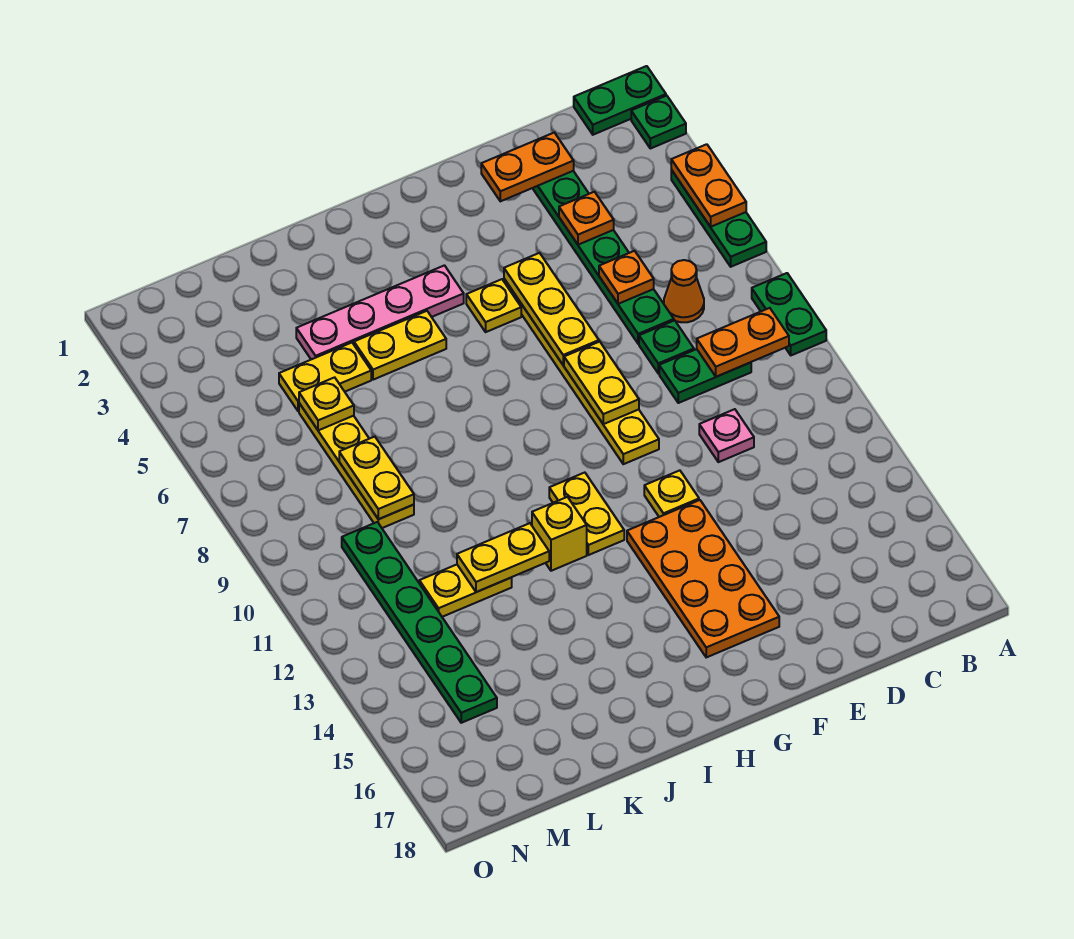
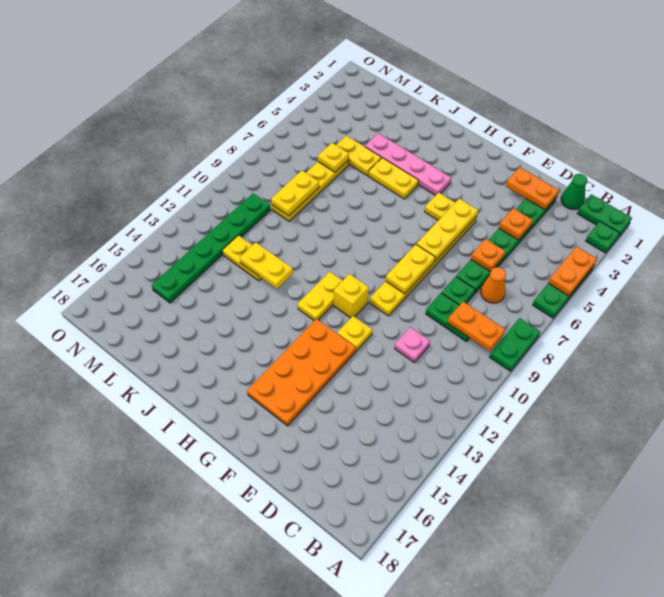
none -> green cone C1 level 1
yellow brick I12 level 1 -> yellow brick G11 level 1

